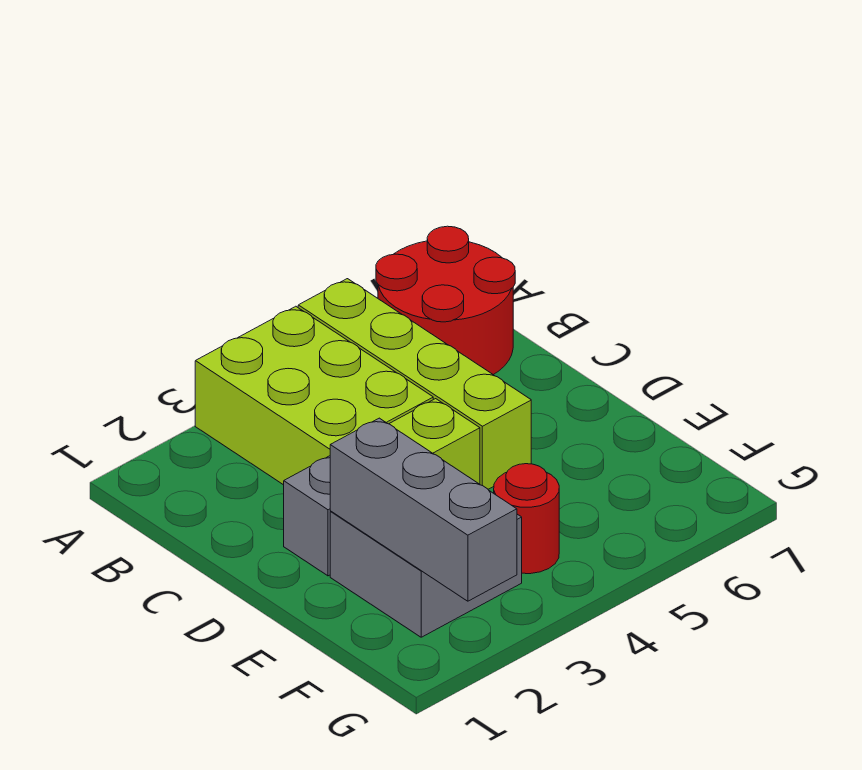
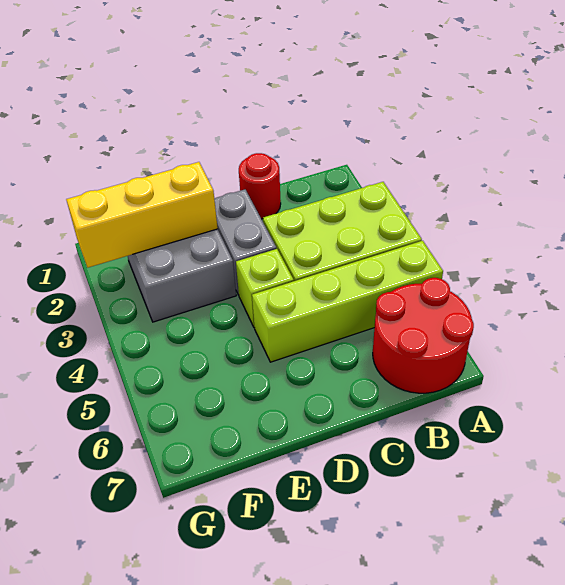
grey brick E2:G2 level 2 -> yellow brick E2:G2 level 2
red round brick F4 level 1 -> red round brick C1 level 1

